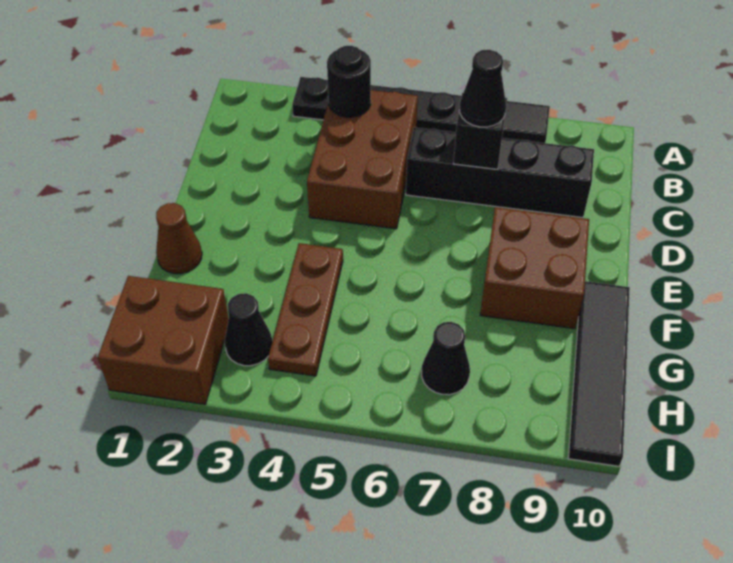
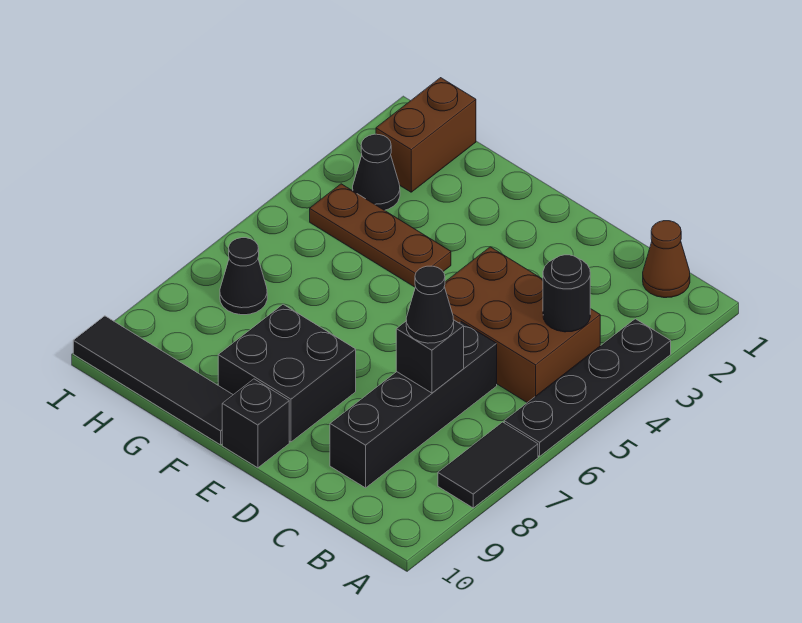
brown brick E8:F9 level 1 -> black brick E8:F9 level 1
none -> black brick E10 level 1
brown cone F1 level 1 -> brown cone B1 level 1
brown brick H1:I2 level 1 -> brown brick H1:H2 level 1

